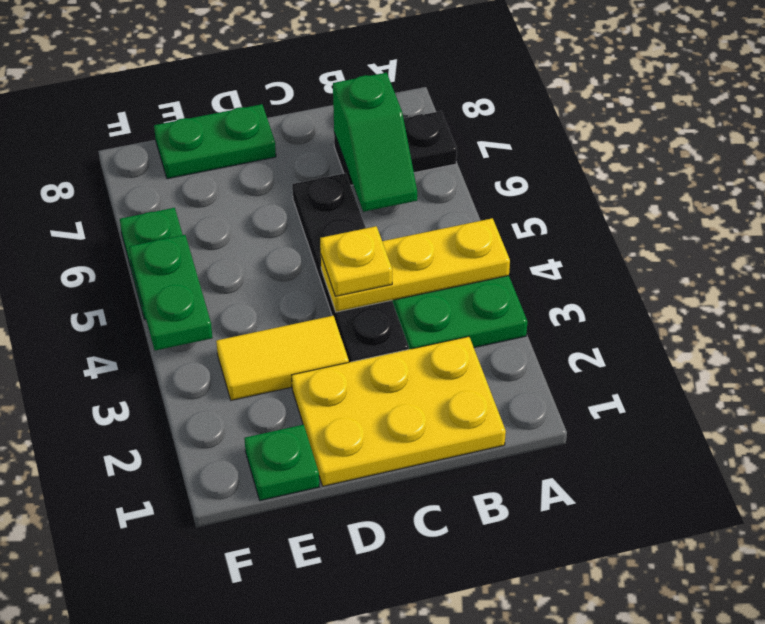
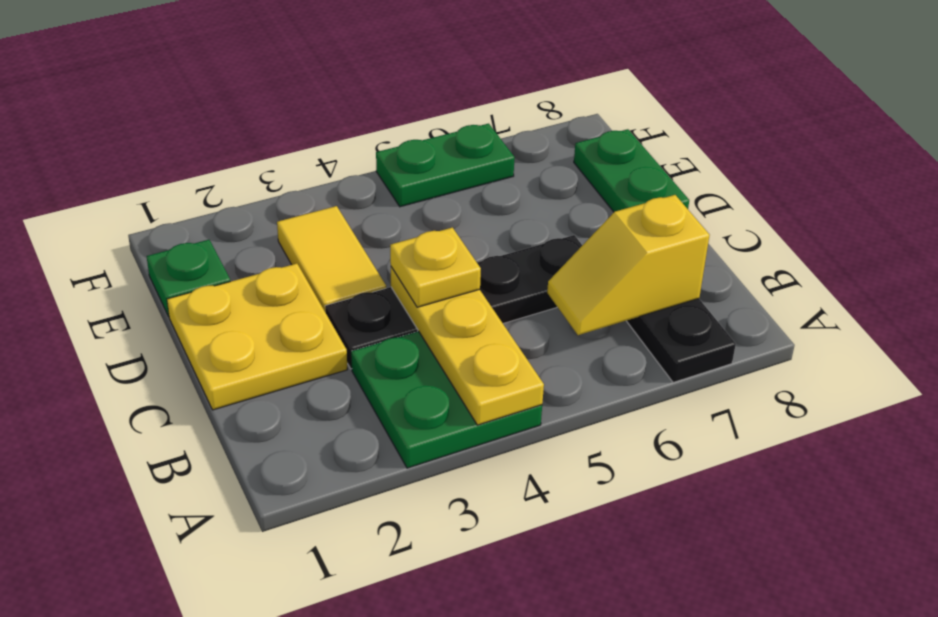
yellow plate B1:D2 level 1 -> yellow plate C1:D2 level 1
green slope B6:B7 level 2 top 7 -> yellow slope B6:B7 level 2 top 7
green plate F4:F5 level 2 -> none

